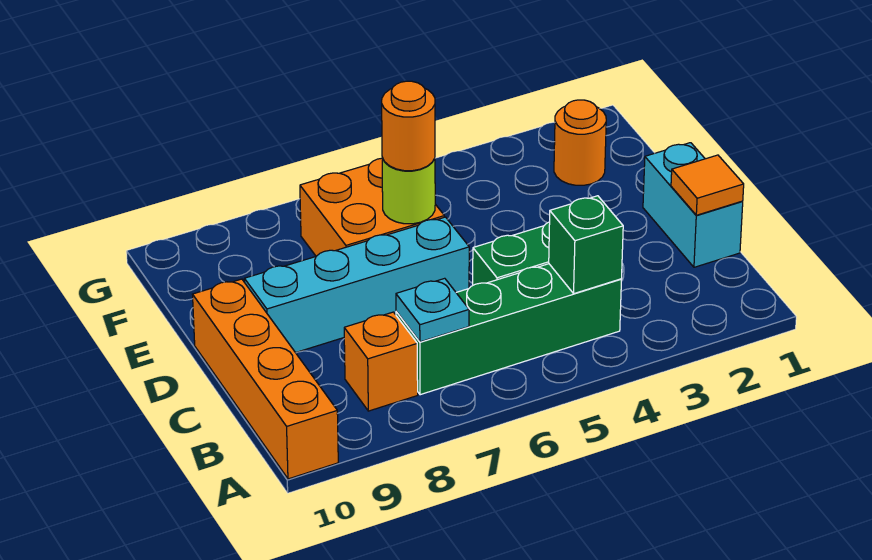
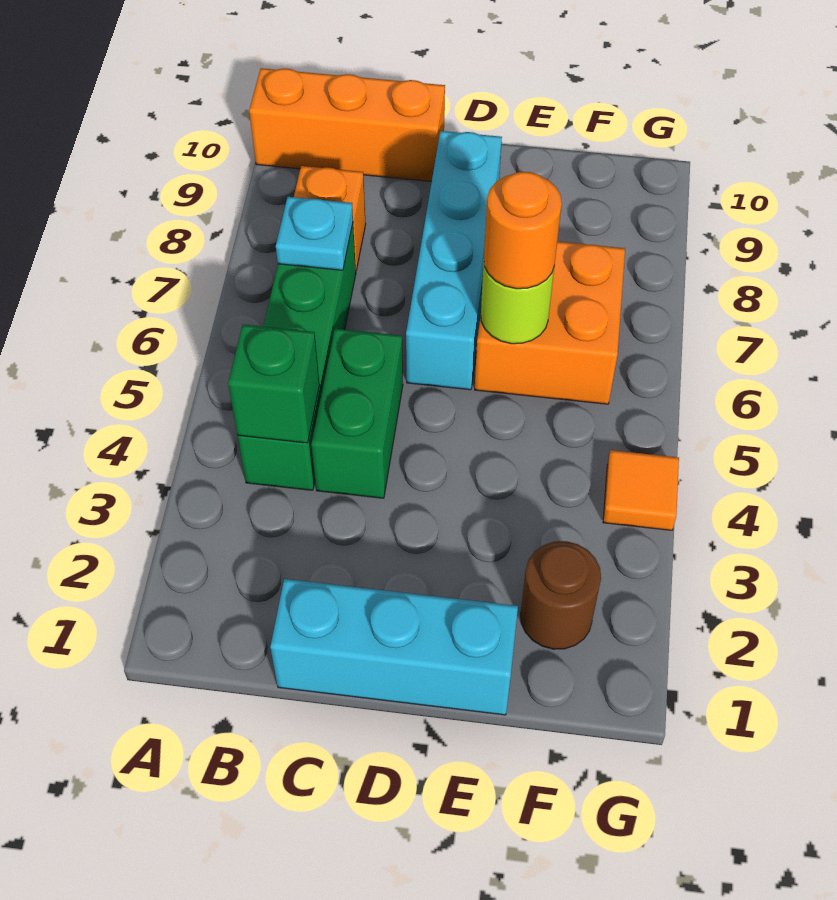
orange brick A10:D10 level 1 -> orange brick A10:C10 level 1
cyan brick C1:D1 level 1 -> cyan brick C1:E1 level 1
orange tile C1 level 2 -> orange tile G4 level 1
orange round brick F2 level 1 -> brown round brick F2 level 1

